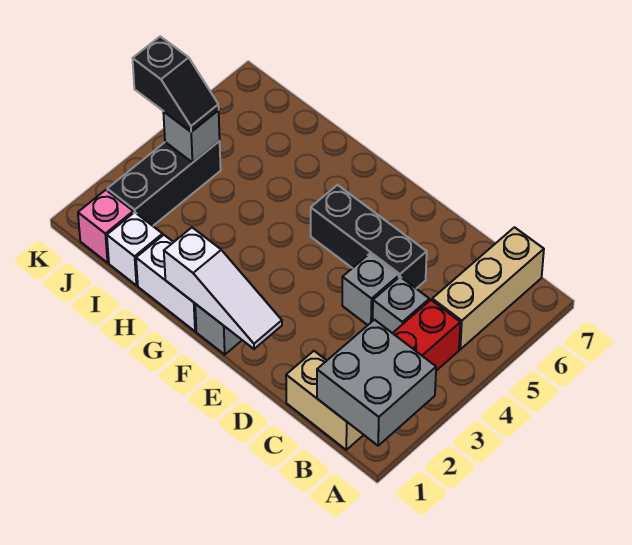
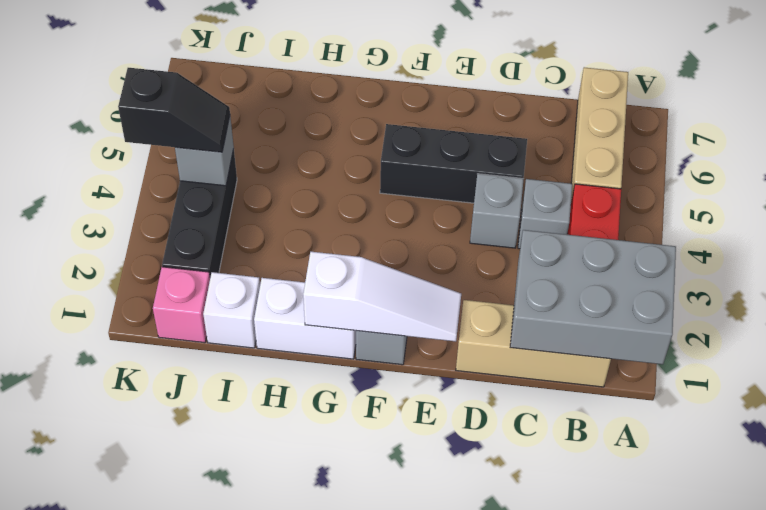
grey brick A1:B2 level 2 -> grey brick A1:C2 level 2
tan brick B1:C1 level 1 -> tan brick B1:D1 level 1

